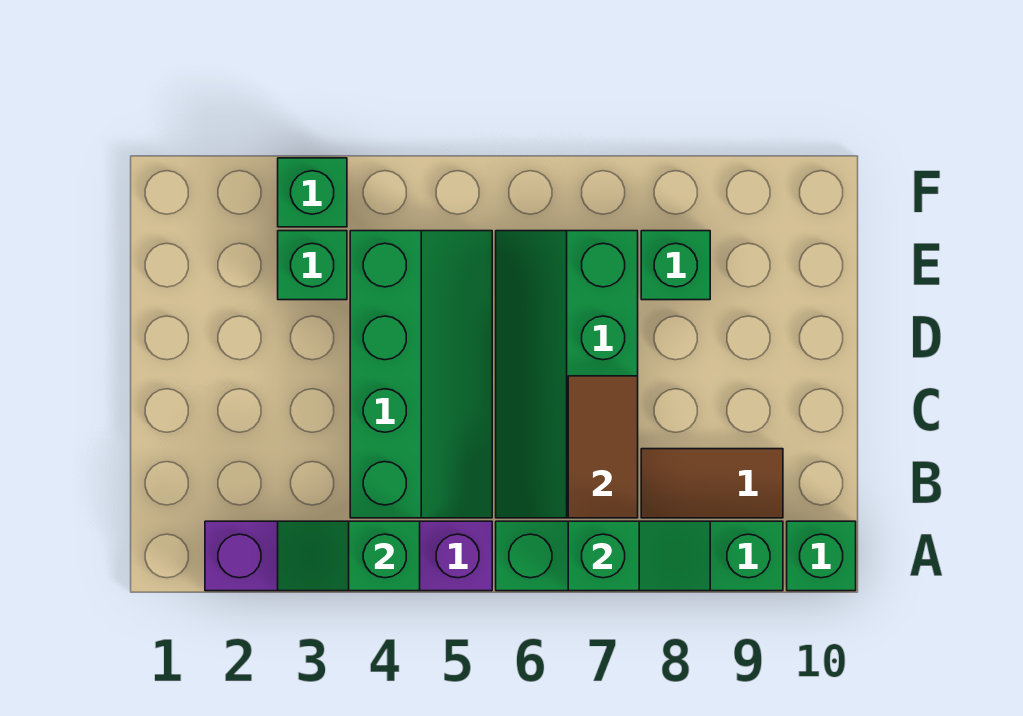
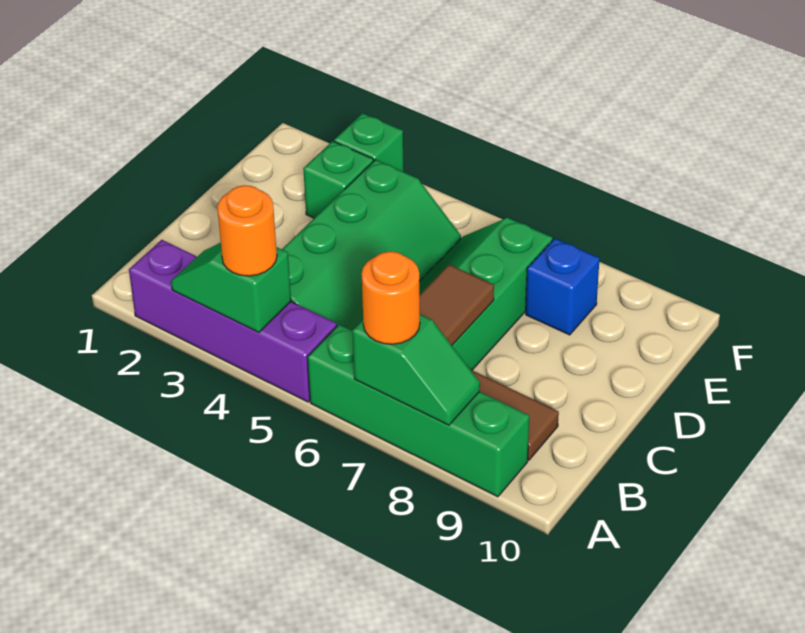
none -> orange round brick A4 level 3
none -> orange round brick A7 level 3
green brick A10 level 1 -> none
green brick E8 level 1 -> blue brick E8 level 1

